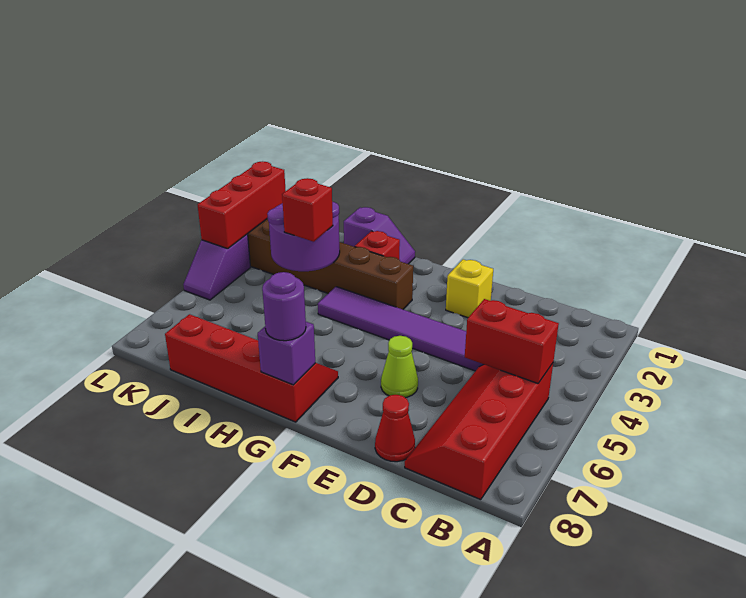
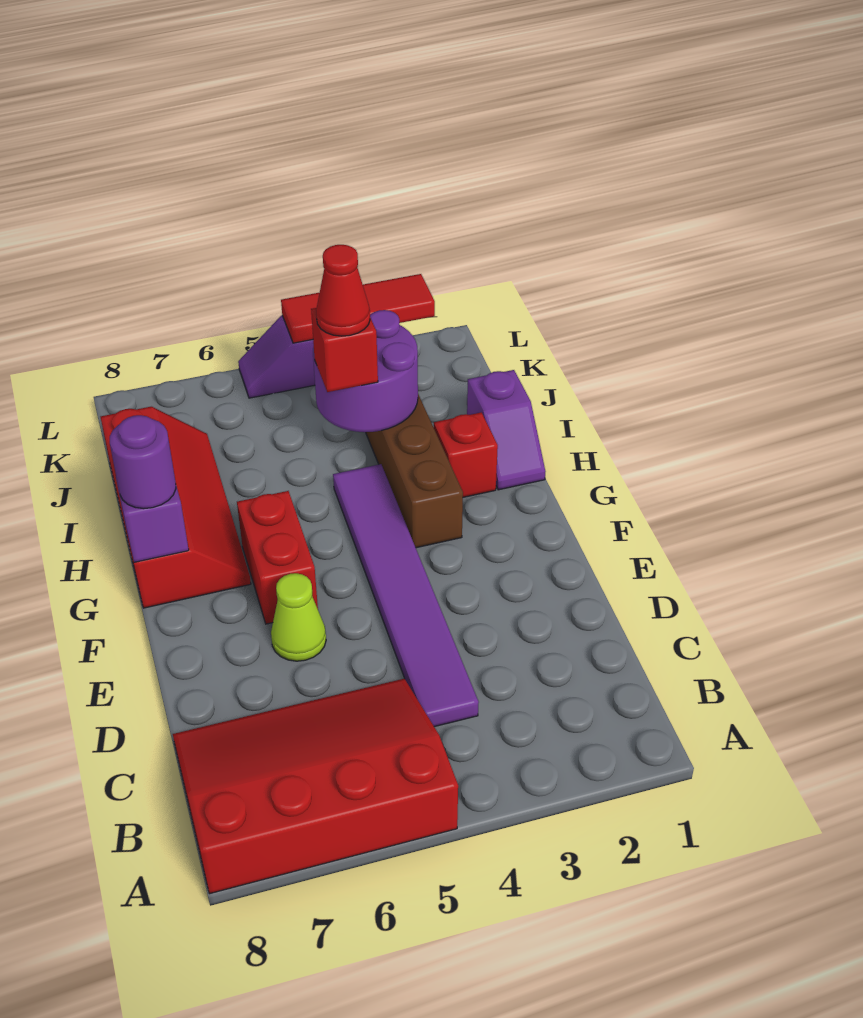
red slope B5:C8 level 1 top B -> red slope A5:C8 level 1 top A
red brick B5:C5 level 2 -> red brick F6:G6 level 1
red cone D8 level 1 -> red cone I4 level 4
yellow brick E2 level 1 -> none
red brick L2:L4 level 2 -> red tile L2:L4 level 2

